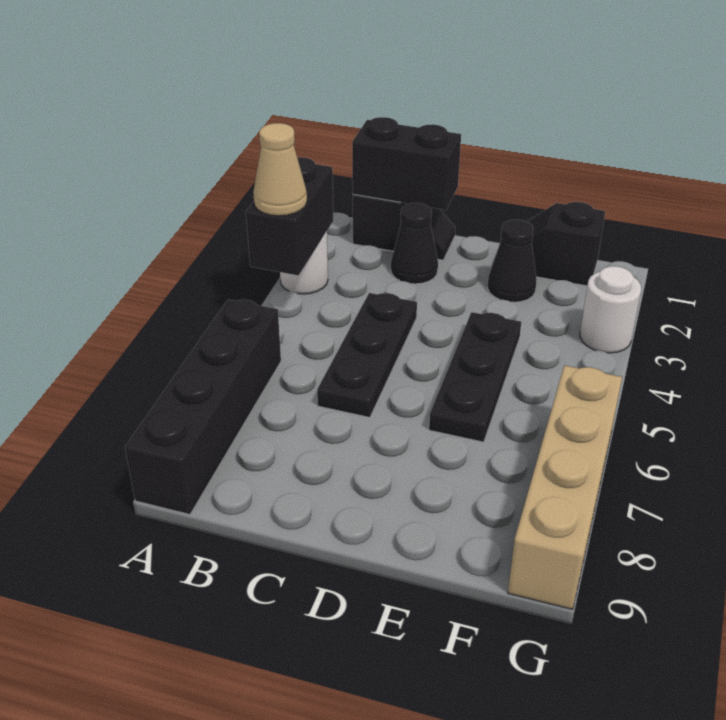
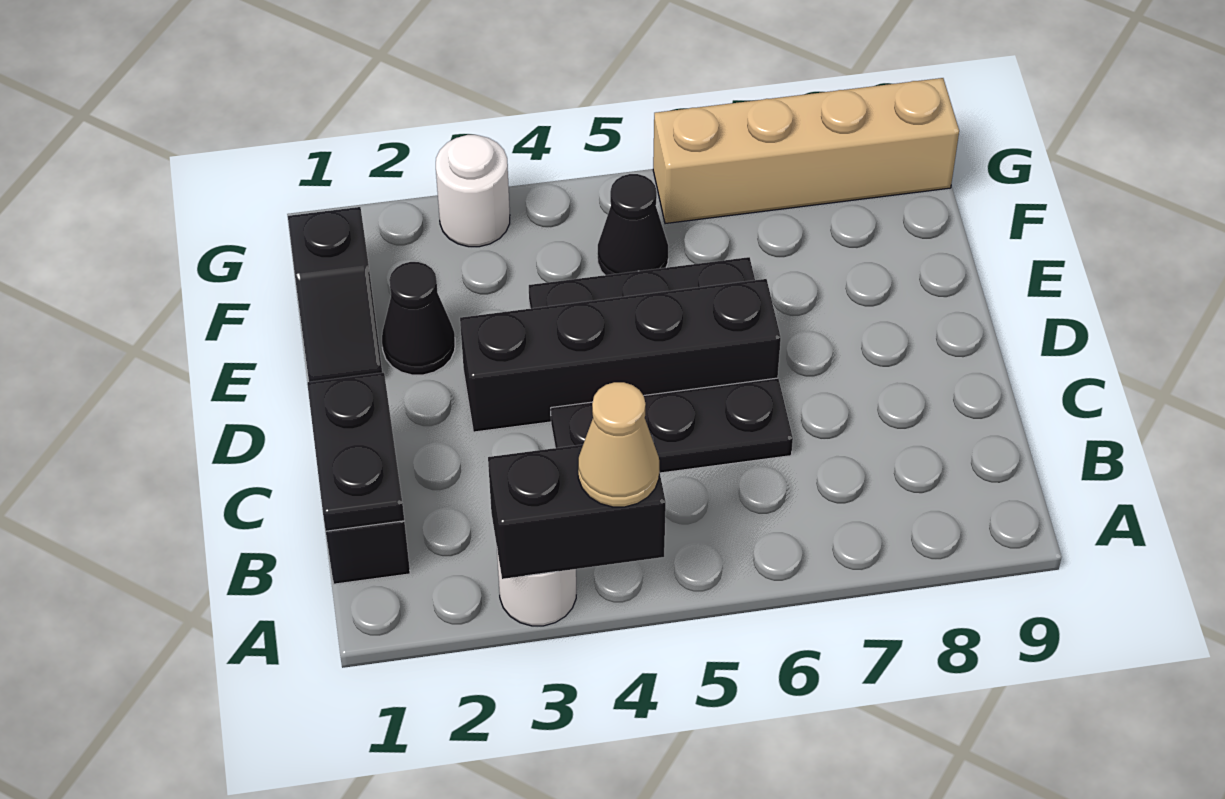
black brick A6:A9 level 1 -> black brick D3:D6 level 1
black brick B1:C1 level 2 -> black plate B1:C1 level 2
black cone C2 level 1 -> black cone F5 level 1

